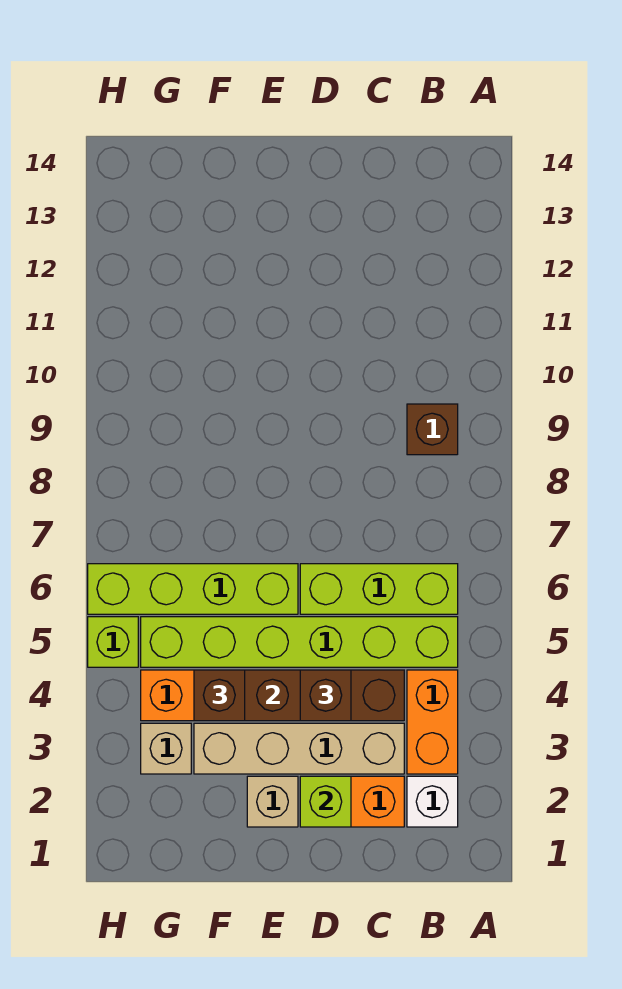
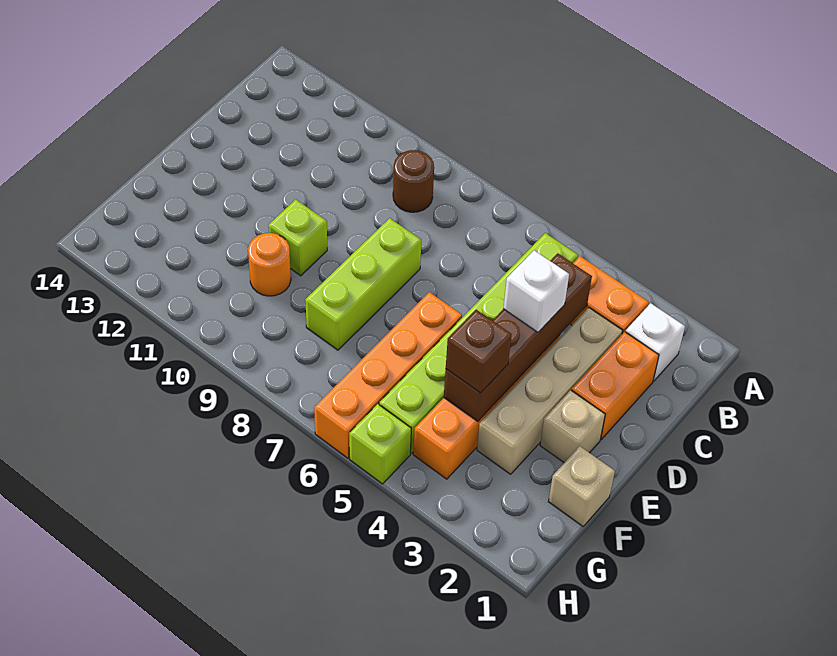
lime brick B6:D6 level 1 -> lime brick D8:F8 level 1
brown brick B9 level 1 -> brown round brick B9 level 1
lime brick D2 level 2 -> lime brick E10 level 1
brown brick D4 level 3 -> white brick D4 level 3
lime brick E6:H6 level 1 -> orange brick E6:H6 level 1
none -> orange round brick F10 level 1
tan brick G3 level 1 -> tan brick F1 level 1

